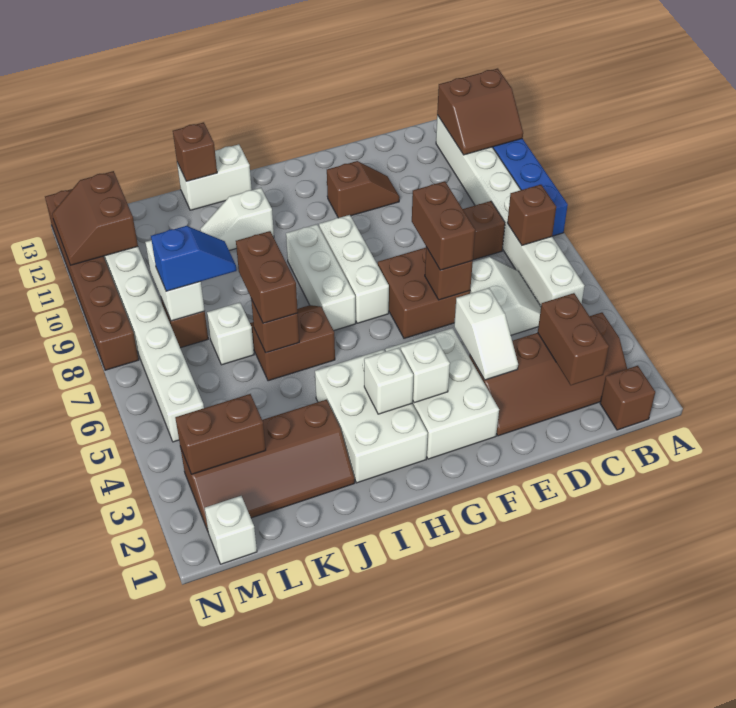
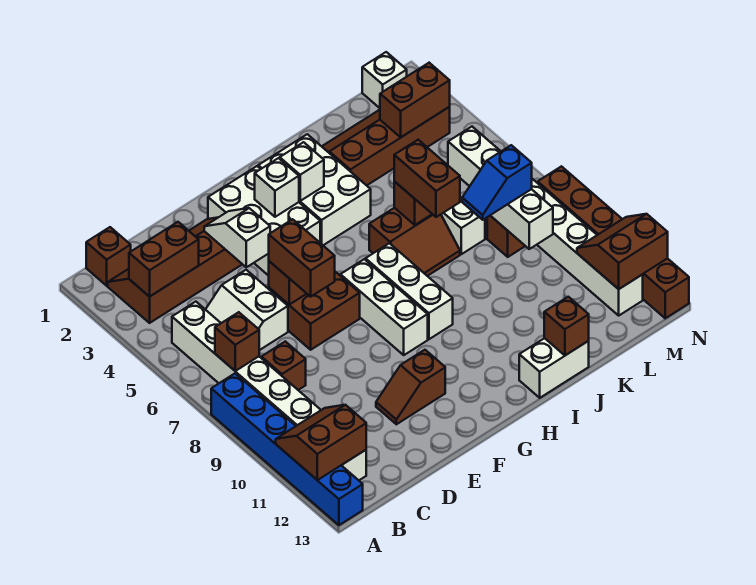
brown brick C2:C3 level 2 -> brown brick B3:C3 level 2
white slope I11:J11 level 1 top I -> none
brown slope M11:N12 level 2 top M -> brown slope M11:N12 level 2 top 12

